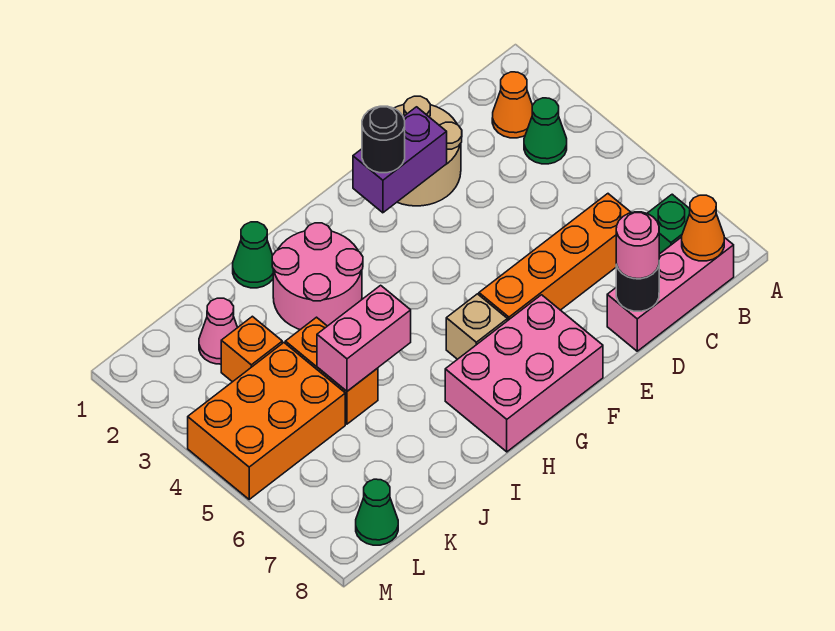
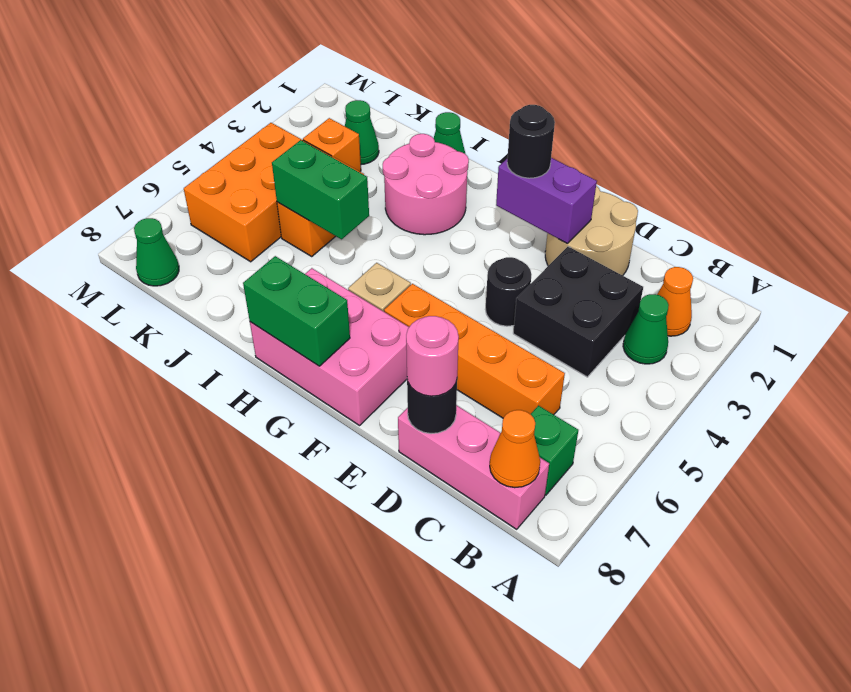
none -> black brick C3:D4 level 1
none -> black round brick E4 level 1
none -> green brick G8:H8 level 2
pink brick I5:J5 level 2 -> green brick I5:J5 level 2
pink cone K2 level 1 -> green cone K2 level 1
orange brick K4:M5 level 1 -> orange brick K4:L6 level 1

